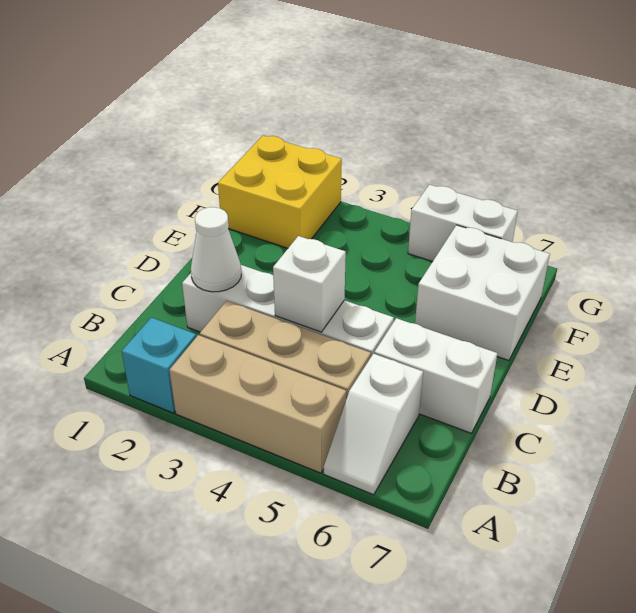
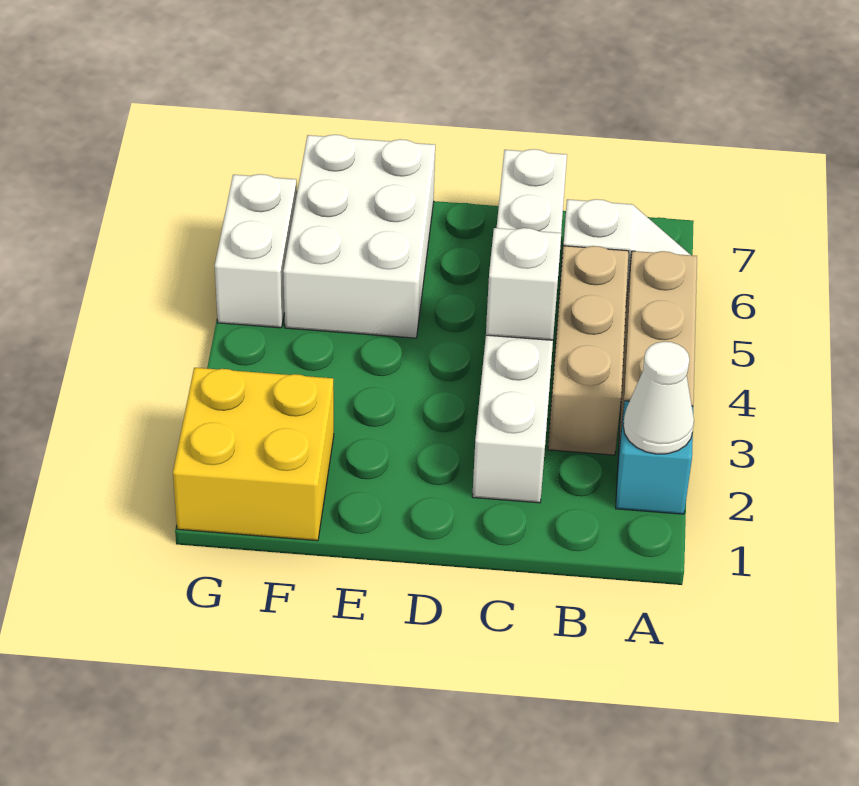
white cone C2 level 2 -> white cone A2 level 2
white brick E6:F7 level 1 -> white brick E5:F7 level 1

